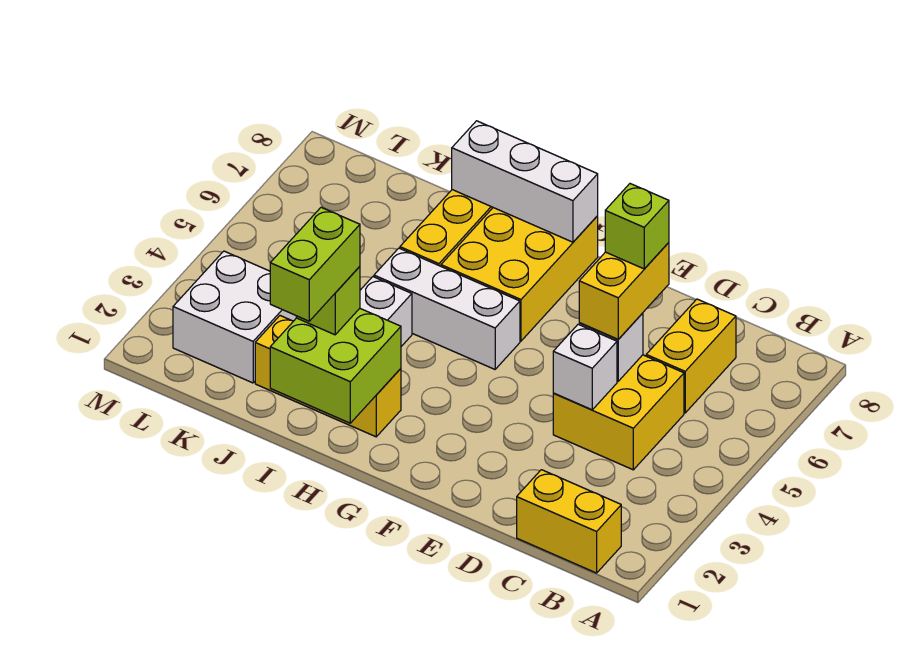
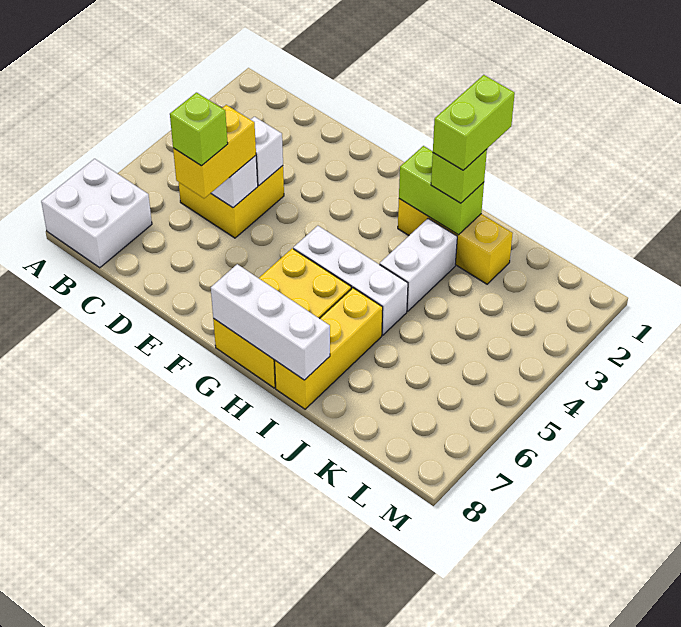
yellow brick B1:C1 level 1 -> none
yellow brick C6:C7 level 1 -> none
lime brick H1:I2 level 2 -> lime brick H2:I2 level 2
white brick K2:L3 level 1 -> white brick A7:B8 level 1

